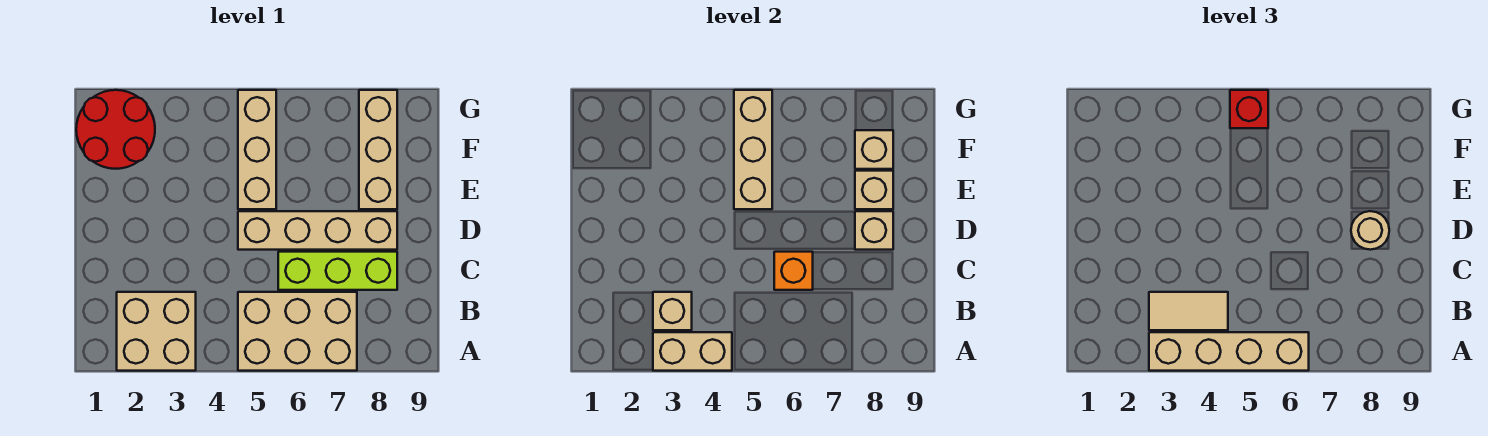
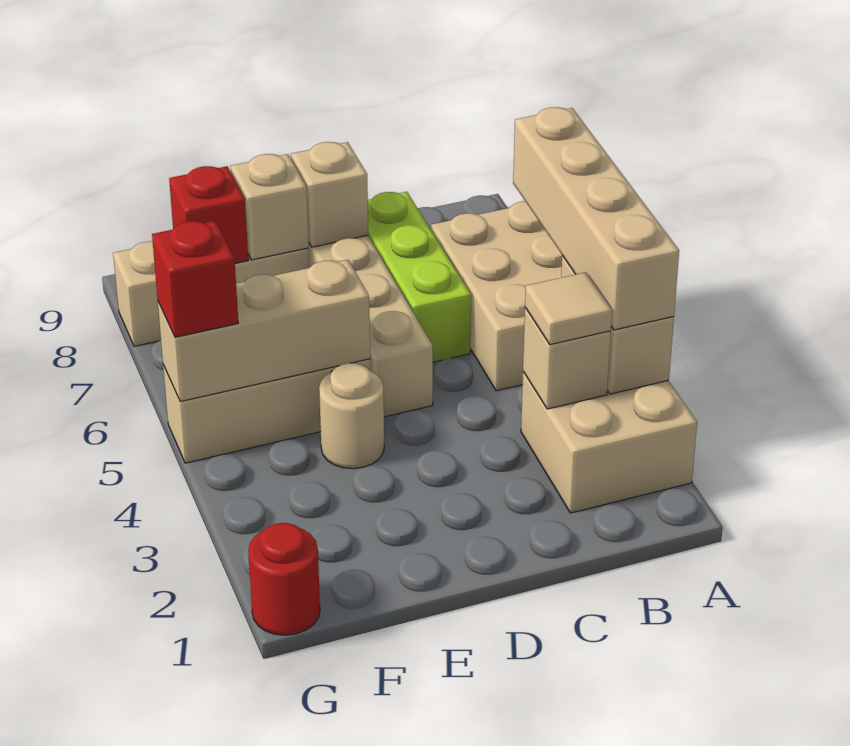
tan tile B3:B4 level 3 -> tan tile B3 level 3
orange brick C6 level 2 -> none
tan round brick D8 level 3 -> tan round brick E4 level 1
red round brick F1:G2 level 1 -> red round brick G1 level 1
tan brick F8 level 2 -> red brick F8 level 2

